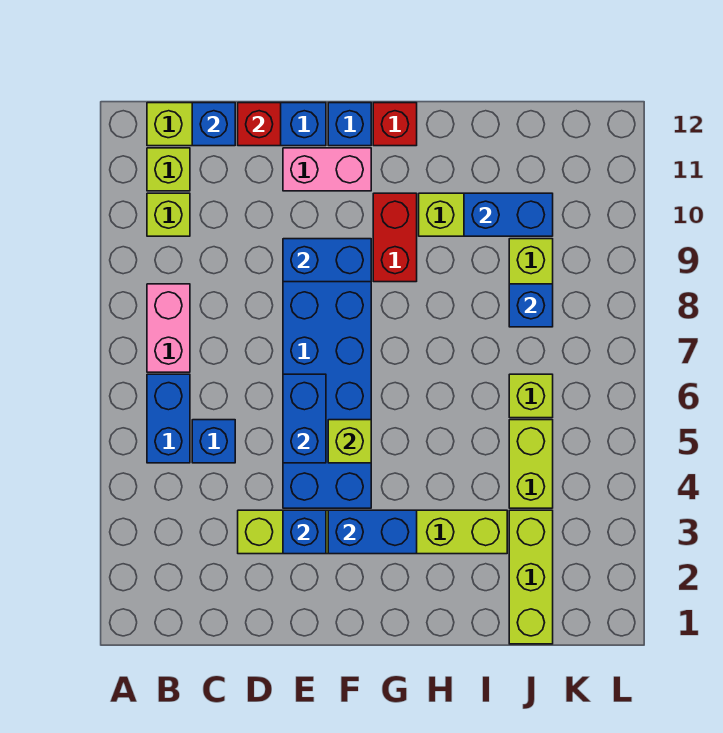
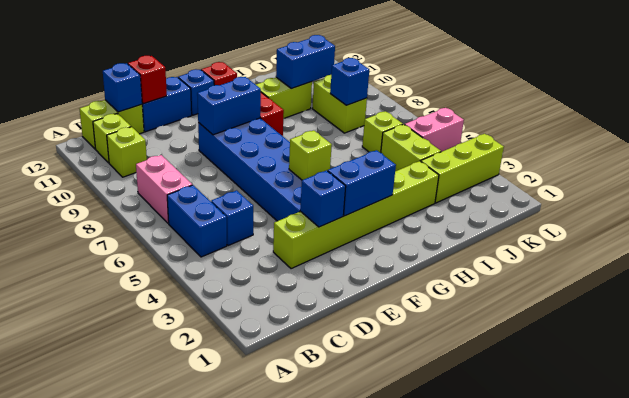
blue brick E5:E6 level 2 -> none
pink brick E11:F11 level 1 -> pink brick K5:L5 level 1
lime brick J1:J3 level 1 -> lime brick J3:L3 level 1

